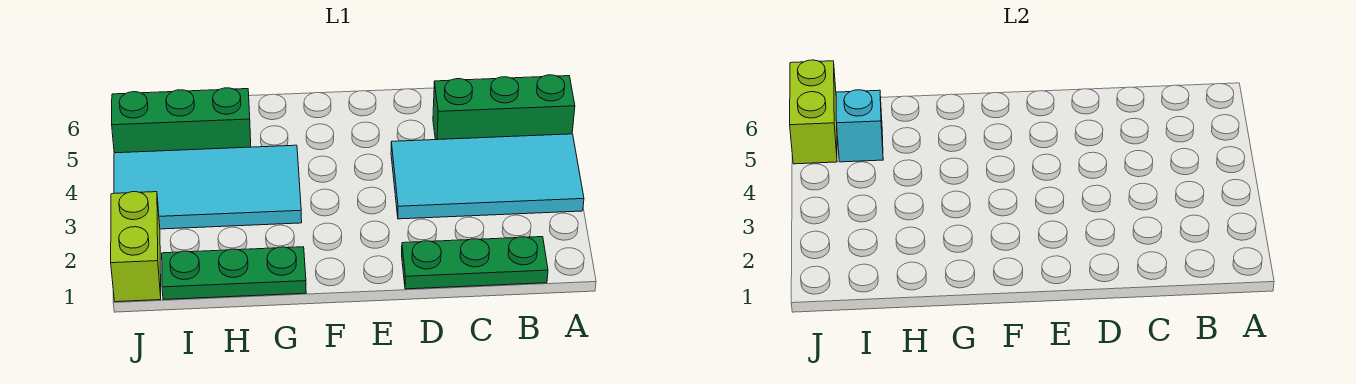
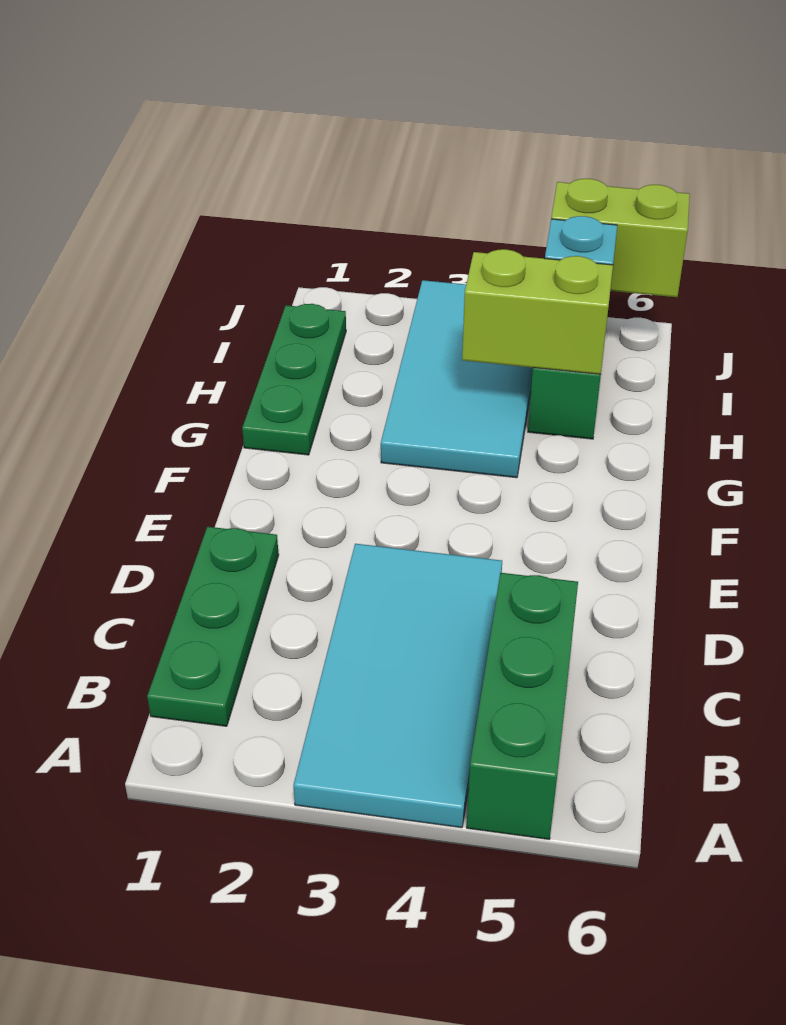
lime brick J1:J2 level 1 -> lime brick H4:H5 level 2

